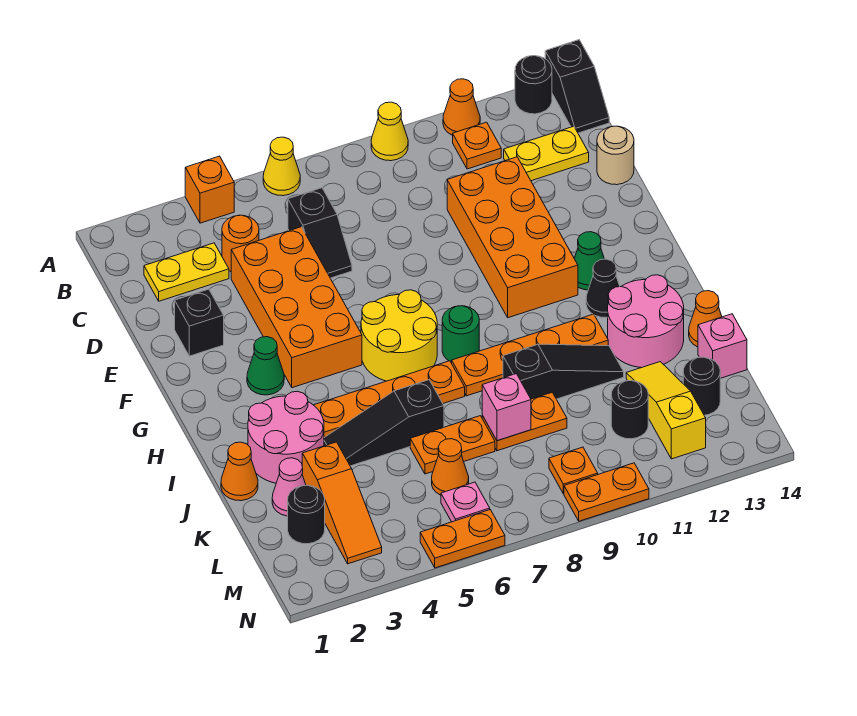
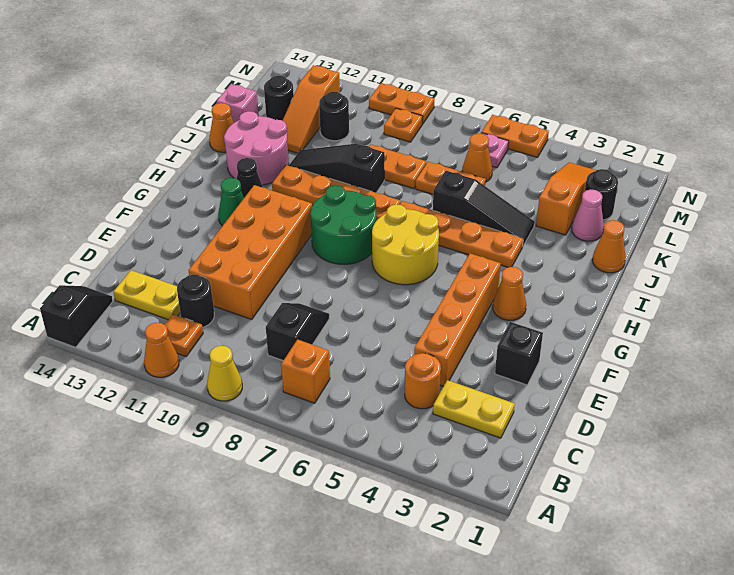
orange brick A4 level 1 -> orange brick B7 level 1
yellow cone A6 level 1 -> none
black round brick A13 level 1 -> black round brick C11 level 1
black slope C6:D6 level 1 top C -> black slope C8:D8 level 1 top C
orange brick D4:G5 level 1 -> orange brick D4:G4 level 1
tan round brick D14 level 1 -> none
green cone G3 level 1 -> orange cone G3 level 1
green round brick H8 level 1 -> green round brick G8:H9 level 1
pink round brick I2:J3 level 1 -> none
pink brick K8 level 2 -> none
yellow slope K12:M12 level 1 top M -> orange slope K12:M12 level 1 top M

